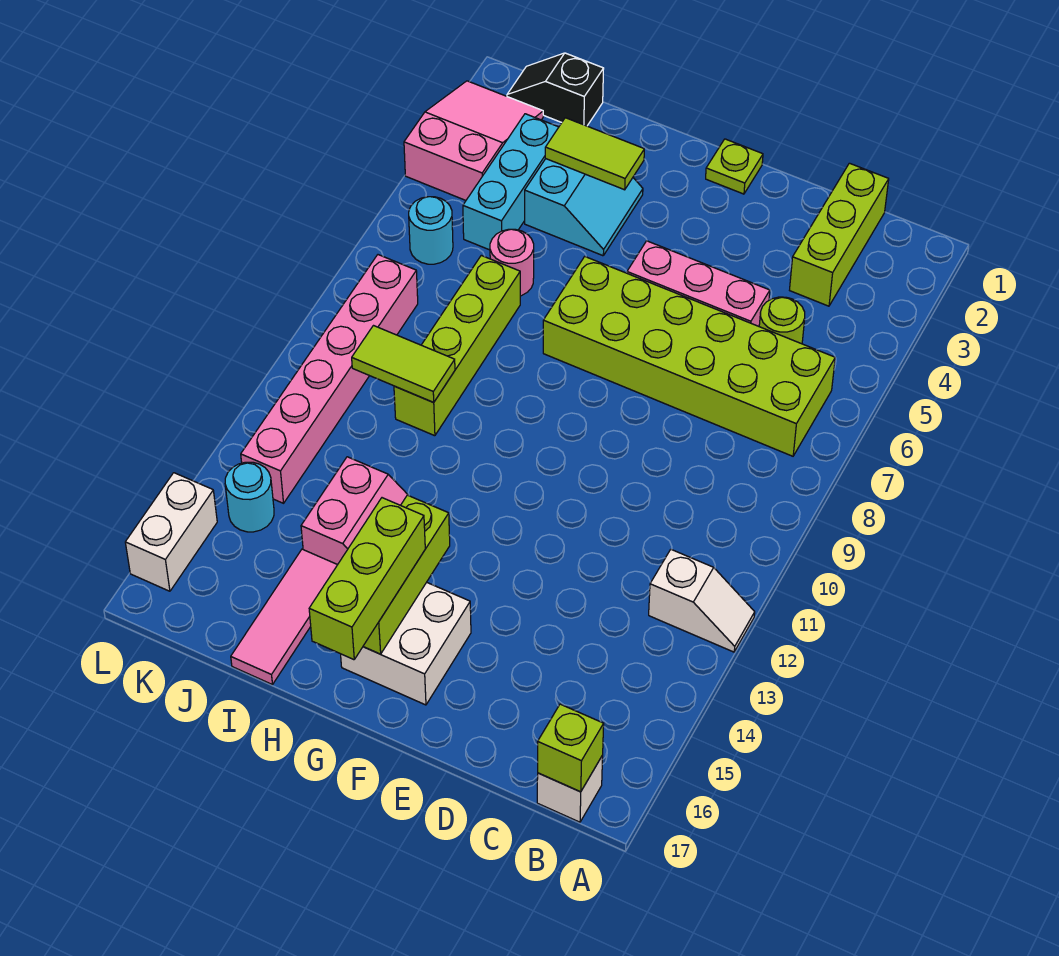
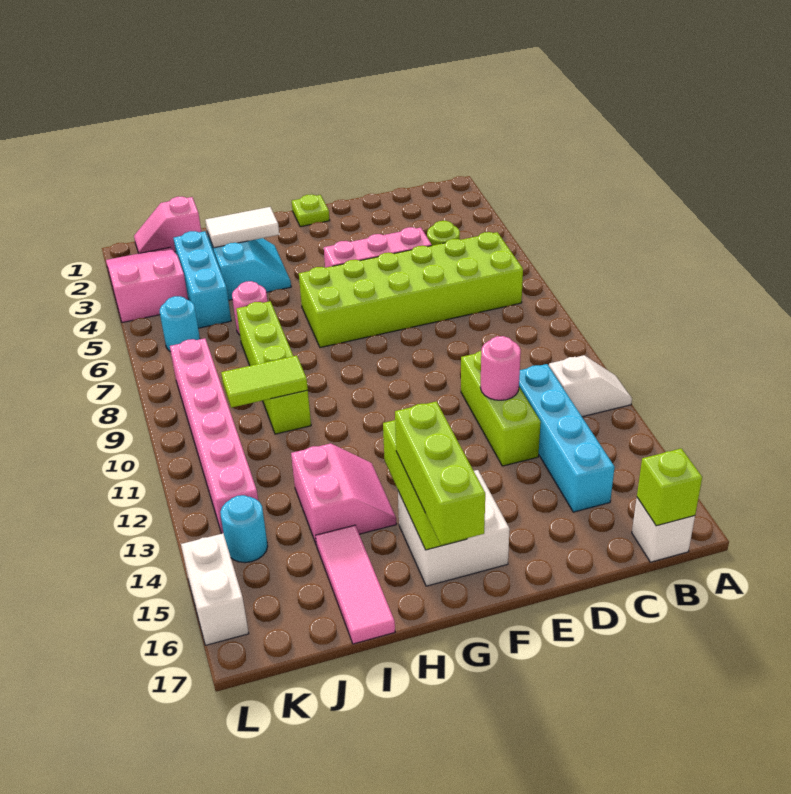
lime brick C1:C3 level 1 -> lime brick D11:D13 level 1
none -> cyan brick C12:C15 level 1
none -> pink round brick D12 level 2
lime tile H3:I3 level 2 -> white tile H3:I3 level 2
black slope J1:K1 level 1 top J -> pink slope J1:K1 level 1 top J

